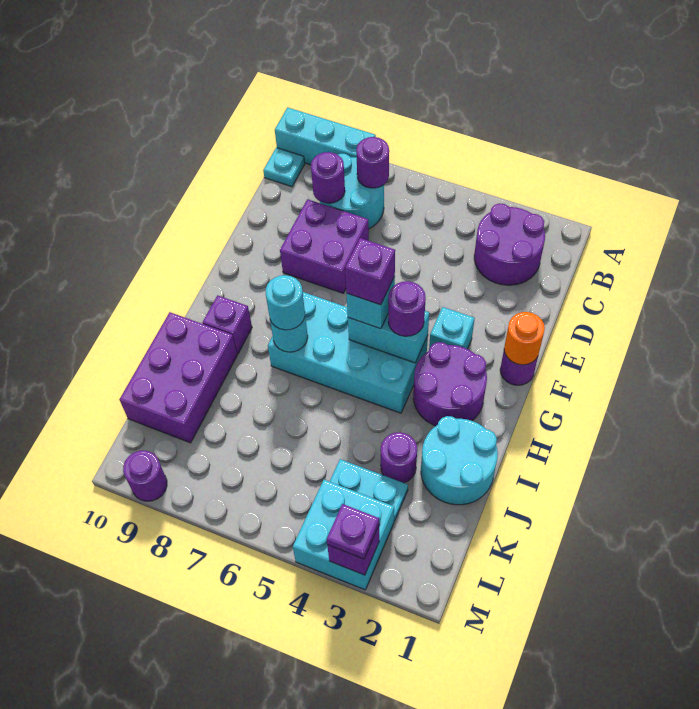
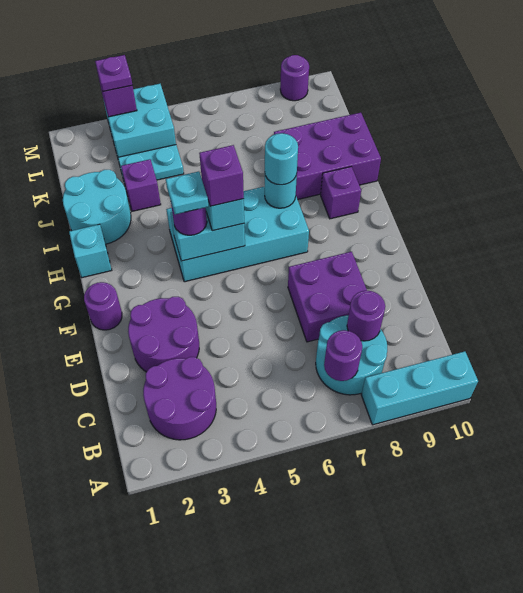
cyan plate B10 level 1 -> cyan plate G4 level 4
orange round brick F1 level 2 -> none
cyan brick F3 level 1 -> cyan brick H1 level 1
purple round brick G2:H3 level 1 -> purple round brick D2:E3 level 1
purple brick I9:K10 level 1 -> purple brick I8:J10 level 1
purple round brick J3 level 1 -> purple brick J3 level 1

